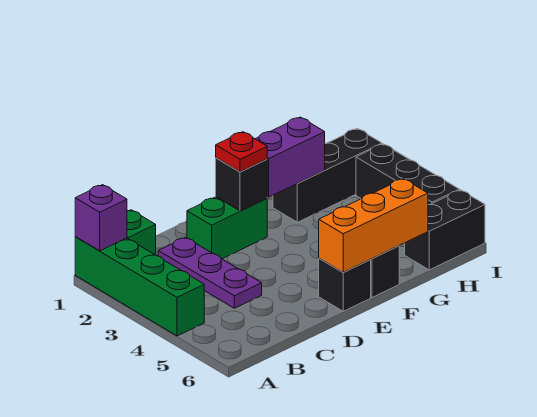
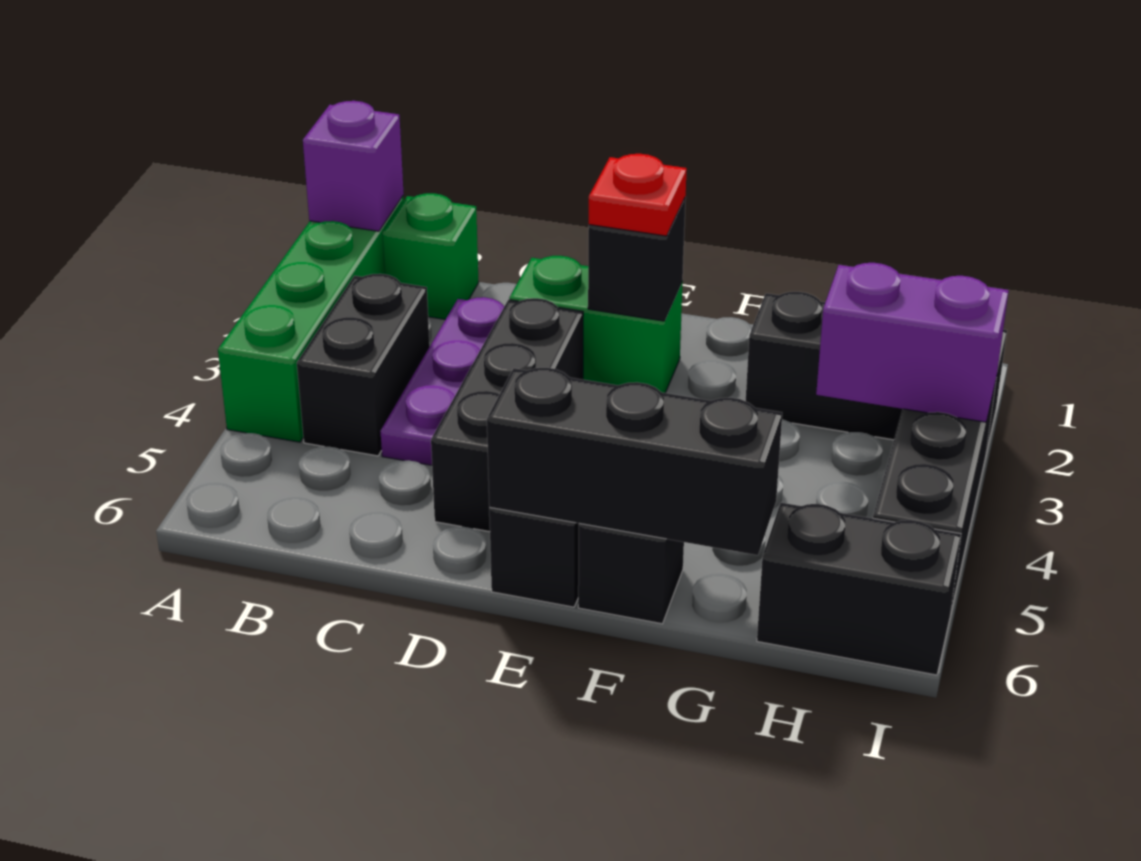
none -> black brick B3:B4 level 1
none -> black brick D3:D5 level 1
orange brick E6:G6 level 2 -> black brick E6:G6 level 2
purple brick F2:G2 level 2 -> purple brick H3:I3 level 2

